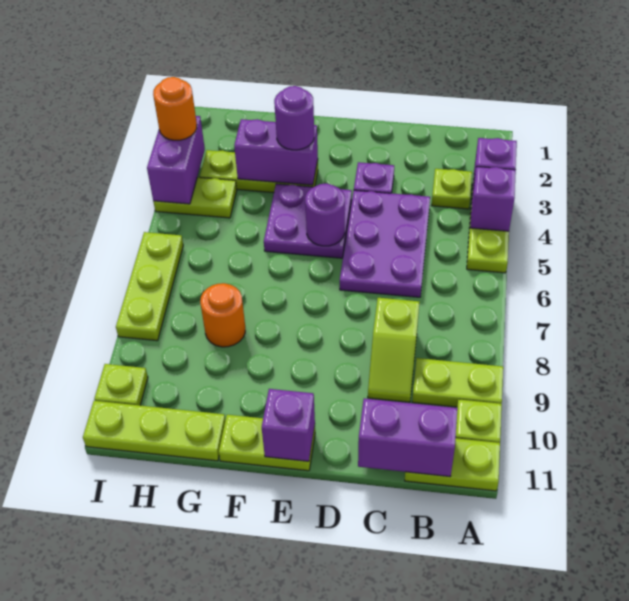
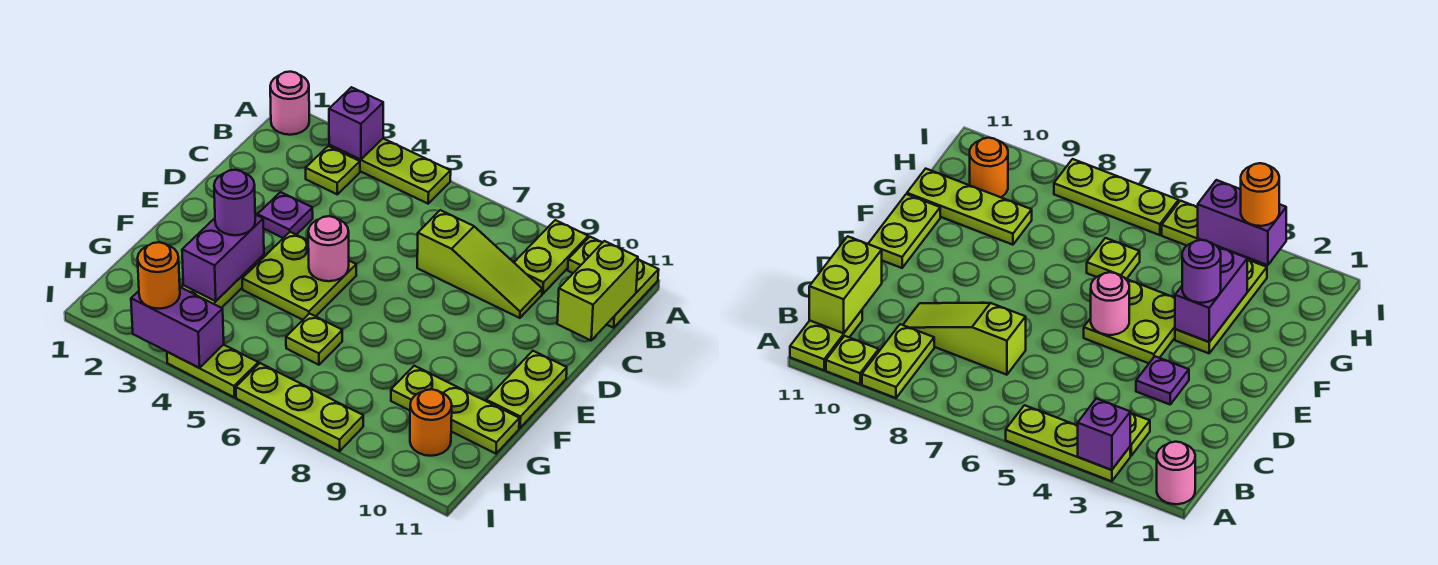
none -> pink round brick A1 level 1
purple brick A4 level 2 -> none
purple brick B11:C11 level 2 -> lime brick B11:C11 level 2
purple plate C4:D6 level 1 -> none
lime slope C8:C9 level 1 top 8 -> lime slope C7:C9 level 1 top 7
purple plate E4:F5 level 1 -> lime plate E4:F5 level 1
purple round brick E5 level 2 -> pink round brick E5 level 2
purple brick E11 level 2 -> none
orange round brick G8 level 1 -> orange round brick H10 level 1
lime plate G11:I11 level 1 -> lime plate G9:G11 level 1
lime plate H4:I4 level 1 -> lime plate I4:I5 level 1
lime plate I10 level 1 -> lime plate G6 level 1

